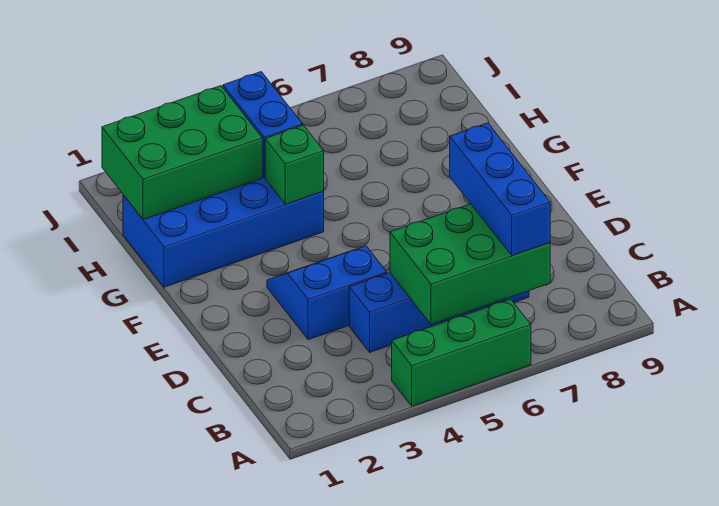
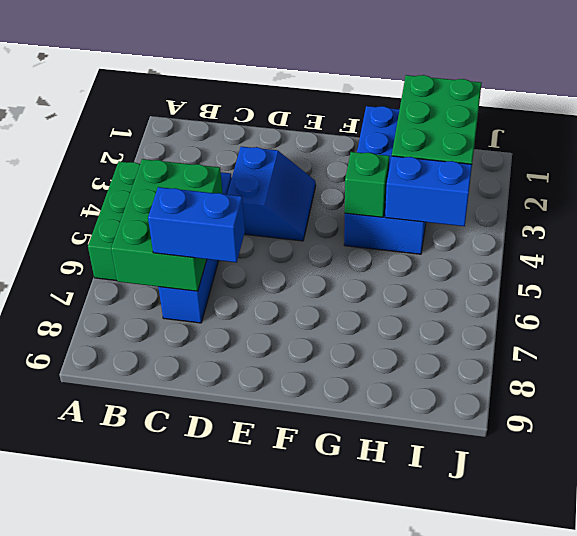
blue brick B7:D7 level 3 -> blue brick C7:D7 level 3

